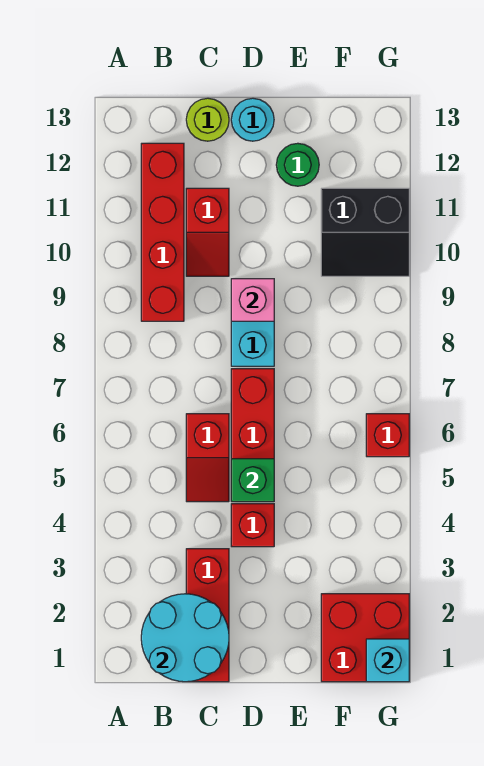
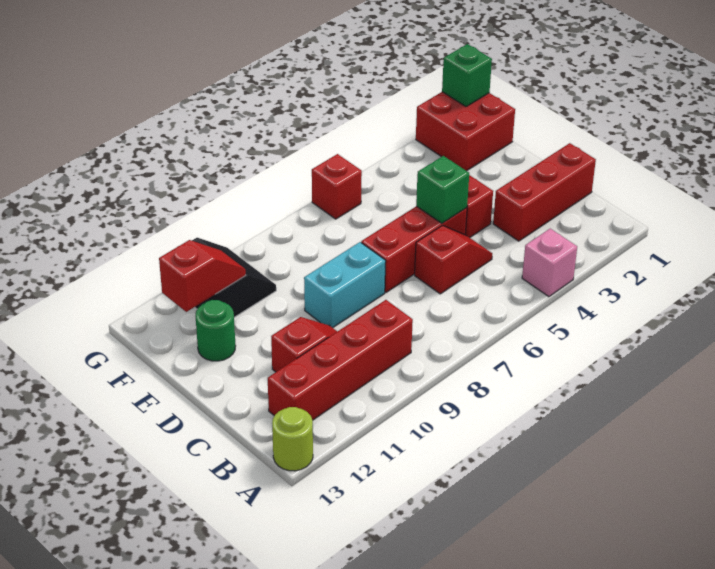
cyan round brick B1:C2 level 2 -> none
lime round brick C13 level 1 -> lime round brick A13 level 1
pink brick D9 level 2 -> pink brick A4 level 1
cyan round brick D13 level 1 -> none
none -> red slope F11:F12 level 2 top 12
cyan brick G1 level 2 -> green brick G1 level 2

